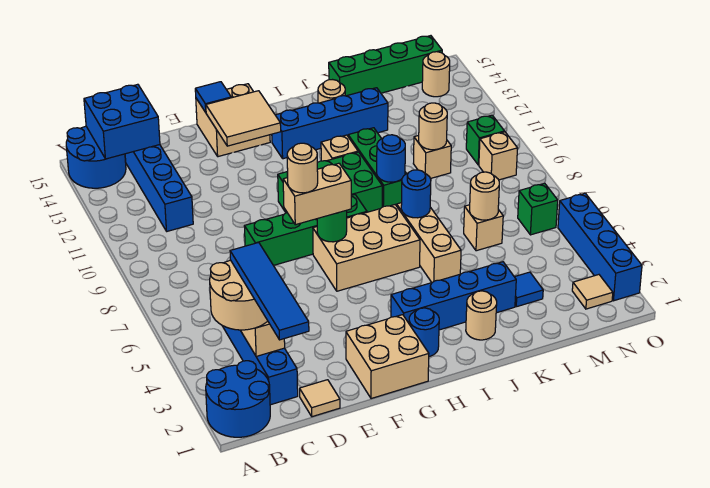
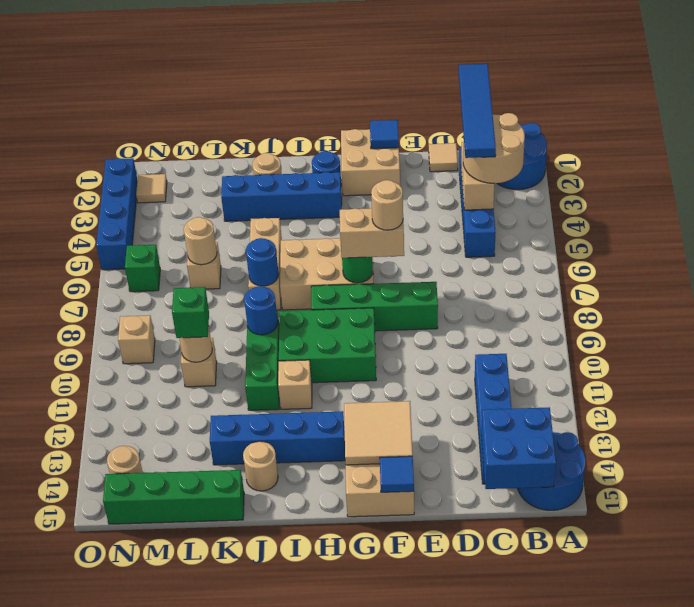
blue tile L3 level 1 -> blue tile F1 level 2
green brick N10 level 1 -> green brick L10 level 3

